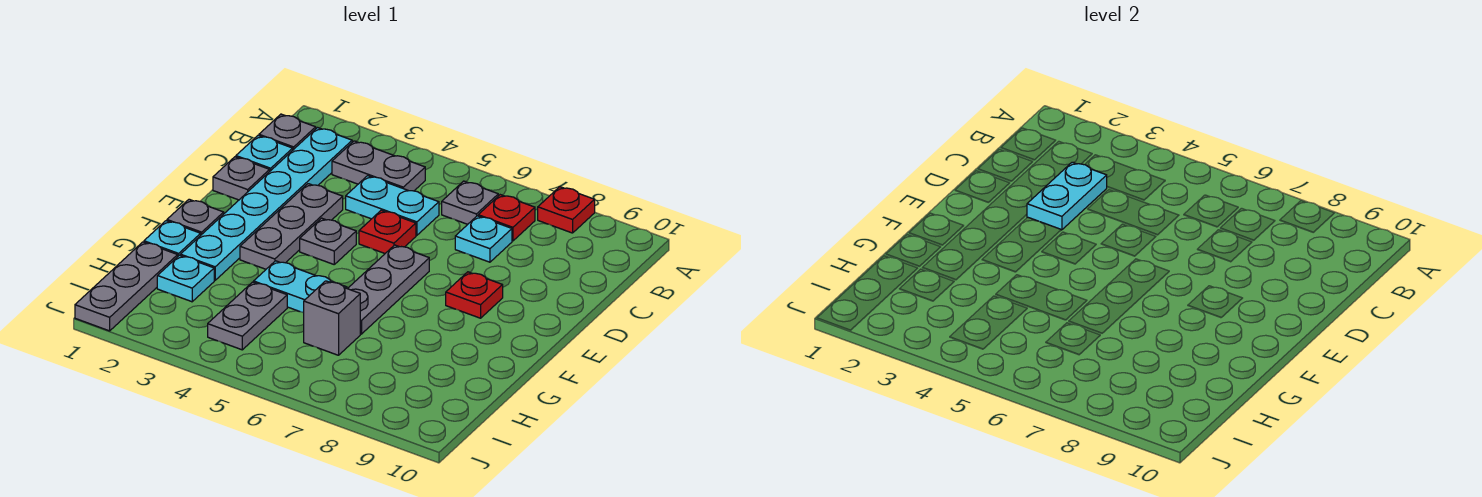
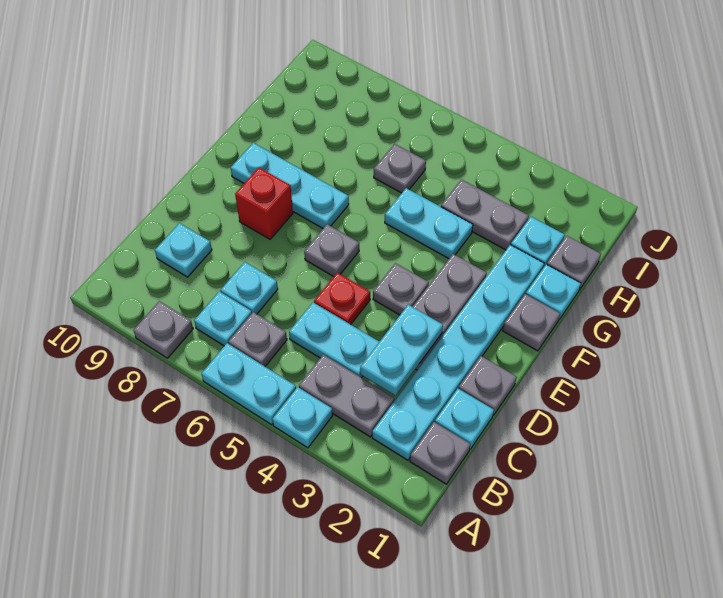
none -> cyan plate A4 level 1
none -> cyan plate A5:A6 level 1
red plate A8 level 1 -> grey plate A8 level 1
red plate B7 level 1 -> cyan plate B7 level 1
none -> cyan plate C9 level 1
grey plate E6:G6 level 1 -> grey plate E6 level 1
red plate E8 level 1 -> red brick E8 level 1
none -> cyan plate F7:F9 level 1
grey plate H1:J1 level 1 -> grey plate H1 level 1
grey plate H4:I4 level 1 -> grey plate H3:H4 level 1
grey brick H6 level 1 -> grey plate H6 level 1

